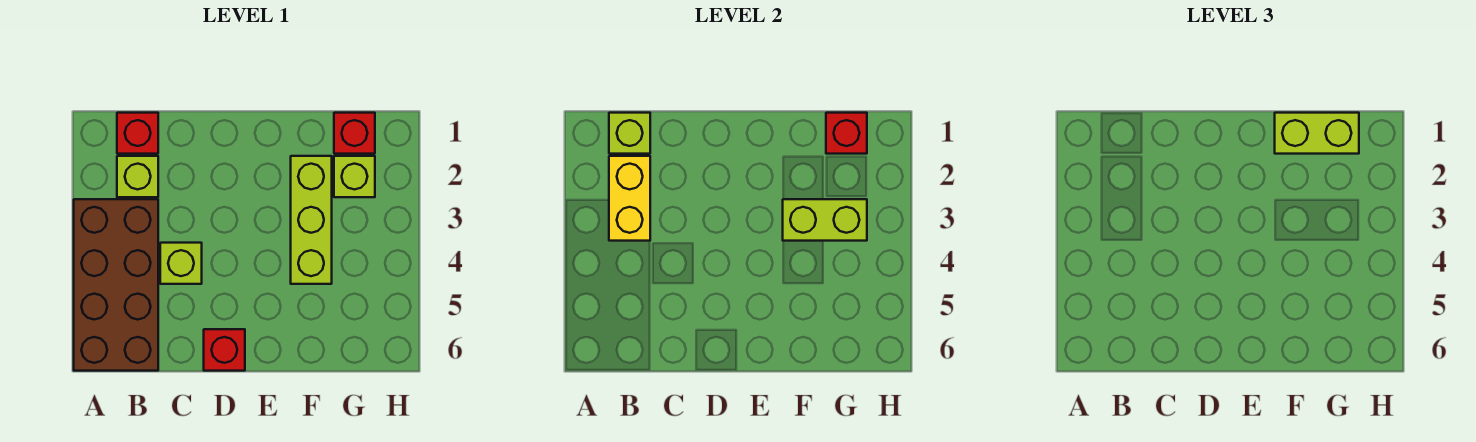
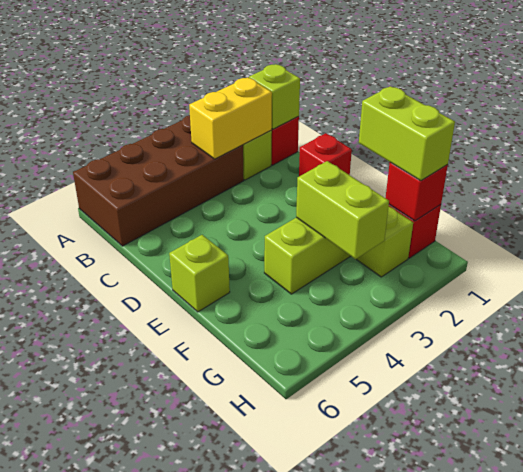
lime brick C4 level 1 -> lime brick E6 level 1
red brick D6 level 1 -> red brick D1 level 1

